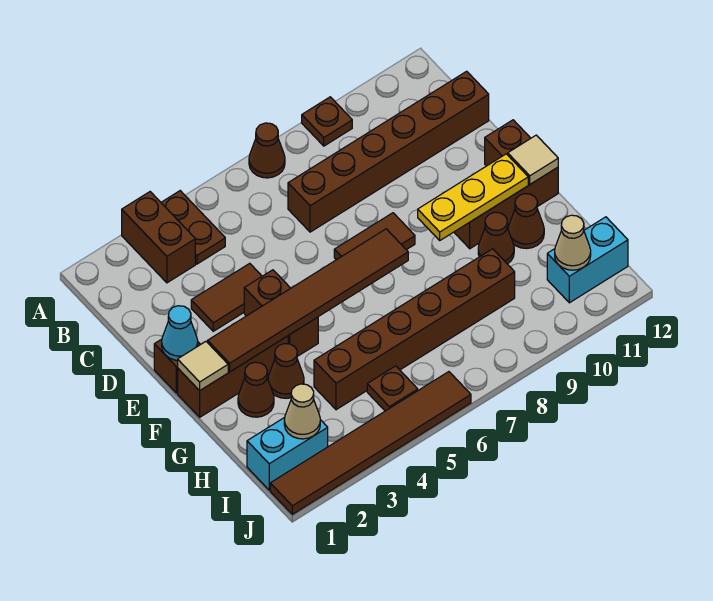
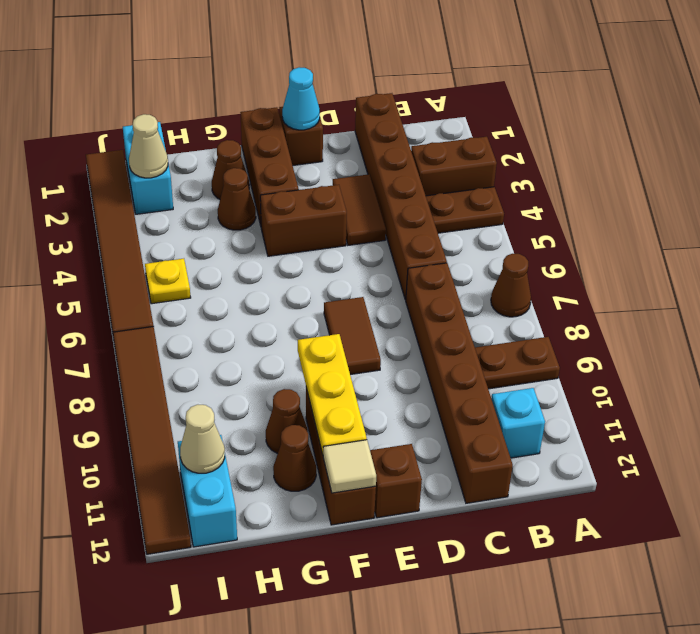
brown plate A9 level 1 -> brown plate A9:B9 level 1
none -> cyan brick B11 level 1
tan tile F1 level 2 -> none
brown tile F2:F7 level 2 -> brown tile J7:J12 level 1
brown brick H4:H9 level 1 -> brown brick C1:C6 level 1
brown plate I5 level 1 -> yellow plate I5 level 1

